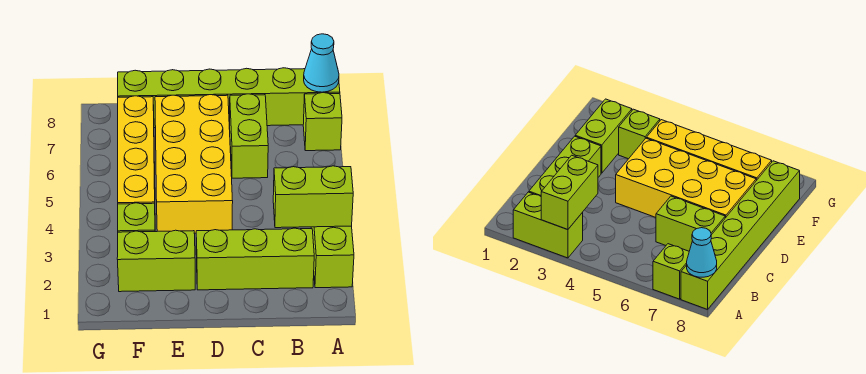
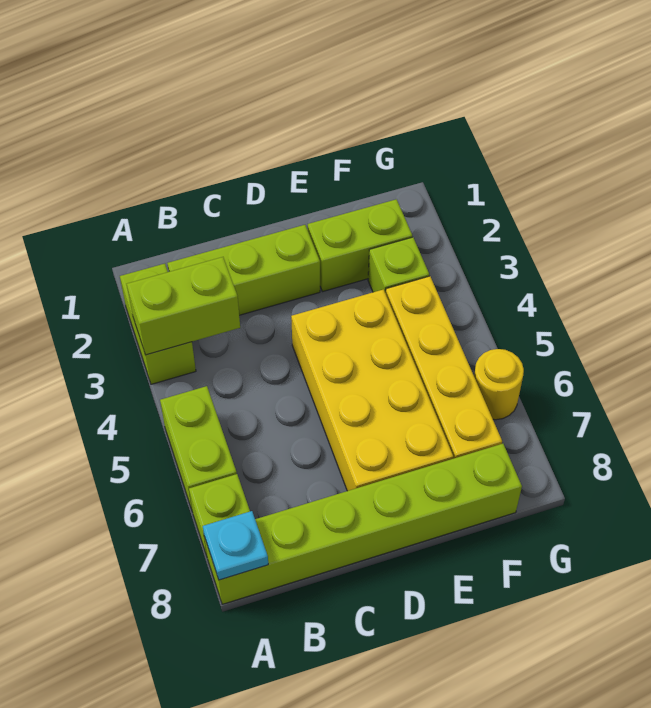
cyan cone A8 level 2 -> cyan plate A8 level 2
lime brick C6:C7 level 1 -> lime brick A5:A6 level 1
none -> yellow round brick G6 level 1

